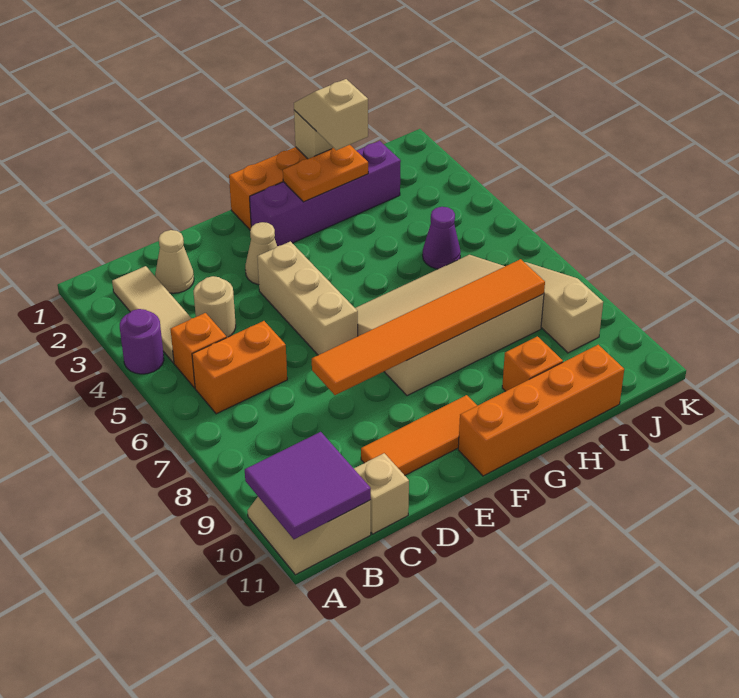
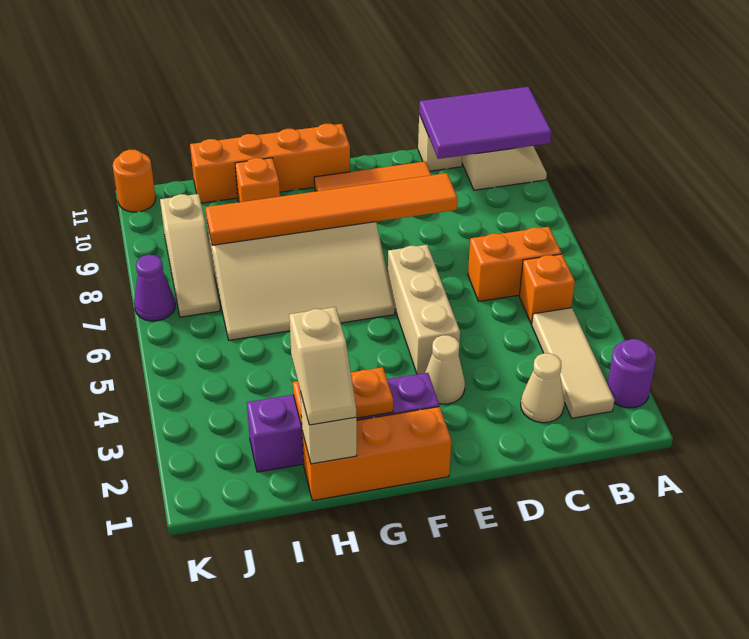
purple round brick A4 level 1 -> purple round brick A2 level 1
purple tile A10:B11 level 2 -> purple tile A10:C11 level 2
tan round brick C4 level 1 -> none
purple cone I5 level 1 -> purple cone K7 level 1
none -> orange round brick K11 level 1

